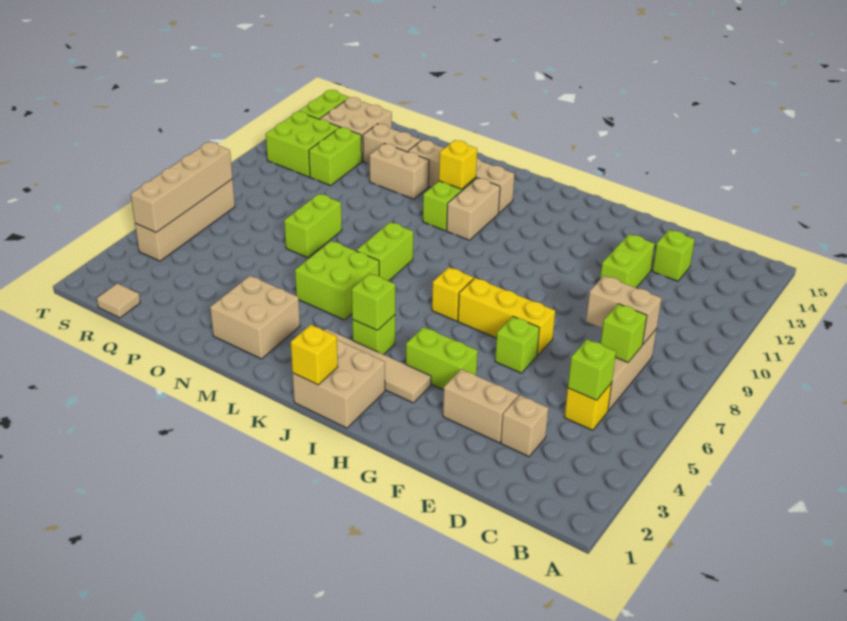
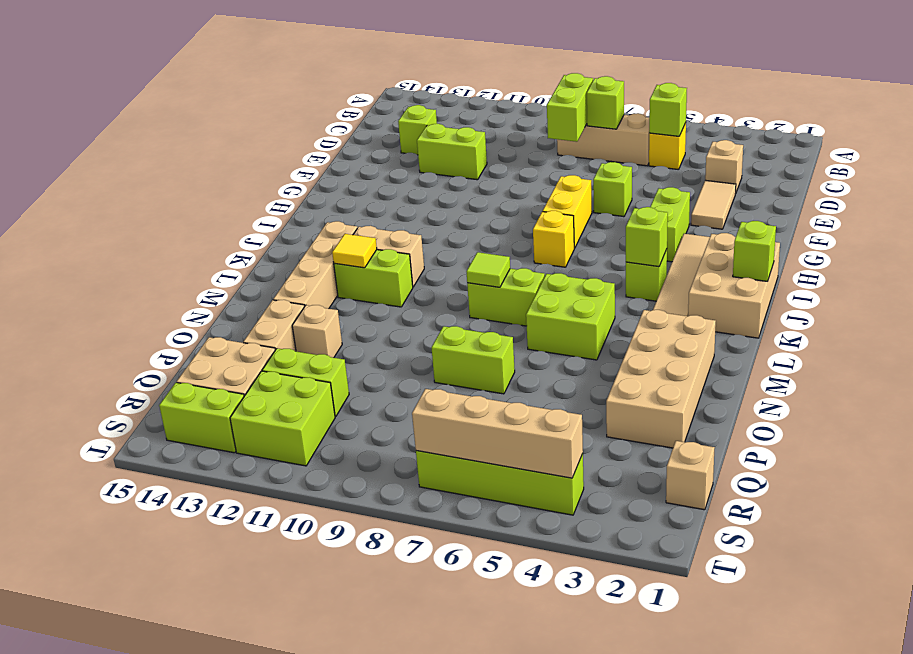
tan brick C8:D8 level 2 -> lime brick C8:D8 level 2
tan brick E3:F3 level 1 -> tan tile E3:F3 level 1
yellow brick F7:H7 level 1 -> yellow brick G7:H7 level 1
tan brick I1:J2 level 1 -> tan brick I1:K2 level 1
yellow brick J1 level 2 -> lime brick J1 level 2
none -> lime tile L8 level 2
yellow brick L12 level 2 -> yellow tile L12 level 2
tan brick M2:N3 level 1 -> tan brick M2:P3 level 1
tan brick N12:O12 level 1 -> tan brick O12 level 1
tan tile R1 level 1 -> tan brick R1 level 1
tan brick S4:S7 level 1 -> lime brick S4:S7 level 1

